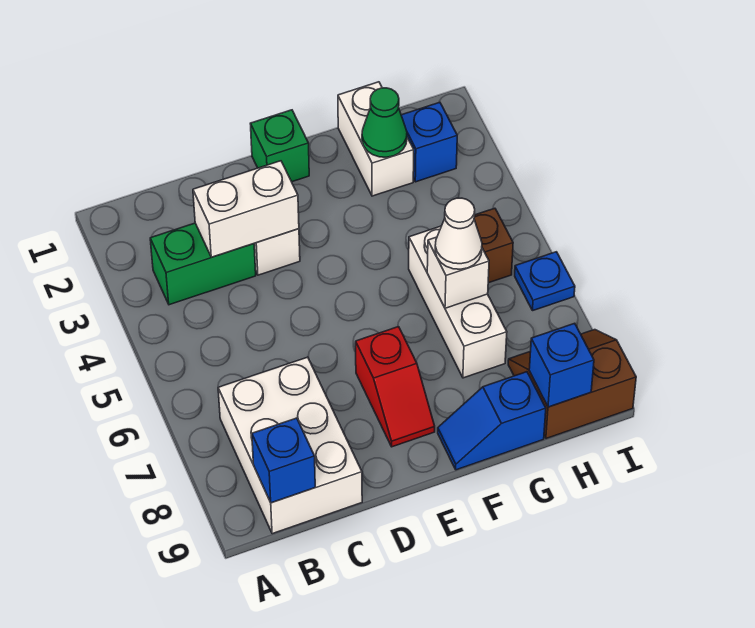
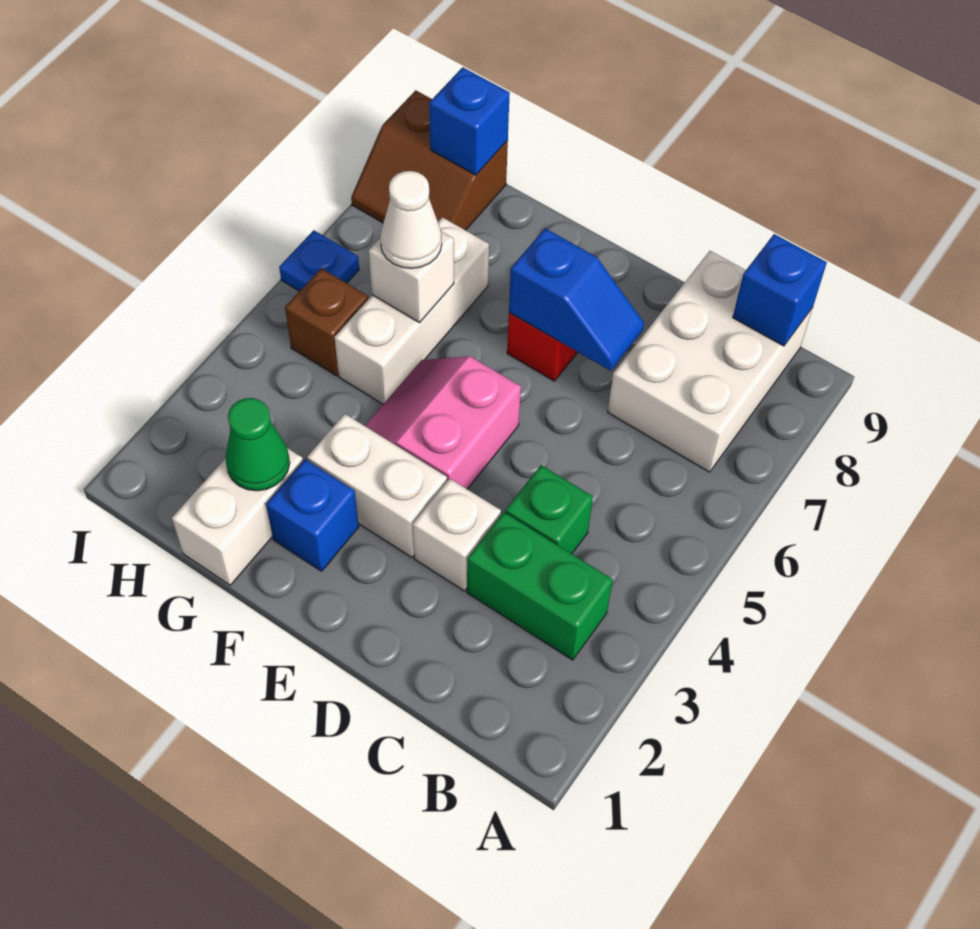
white brick C3:D3 level 2 -> white brick E3:F3 level 1
green brick E1 level 1 -> green brick C4 level 1
none -> pink slope E4:F5 level 1 top E
blue slope F9:G9 level 1 top G -> blue slope D7:E7 level 2 top E
blue brick H2 level 1 -> blue brick F2 level 1

